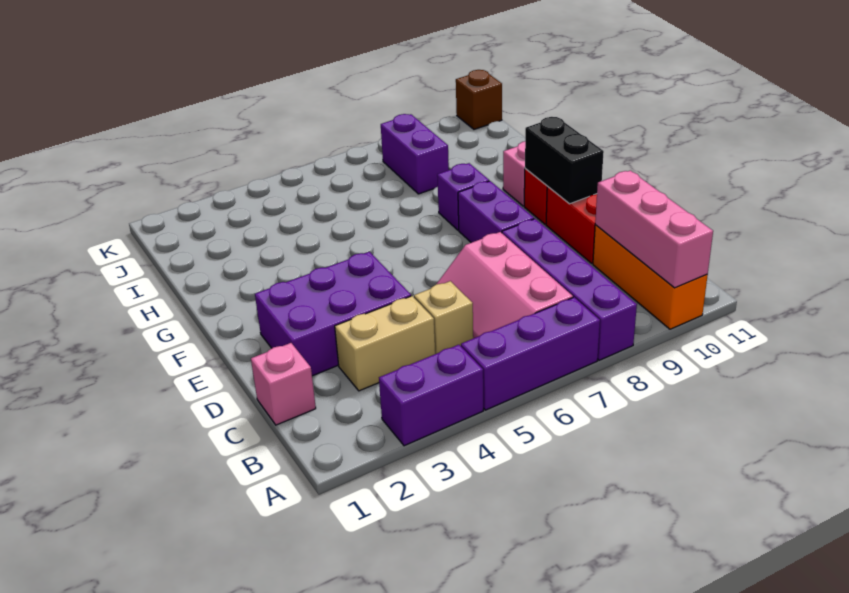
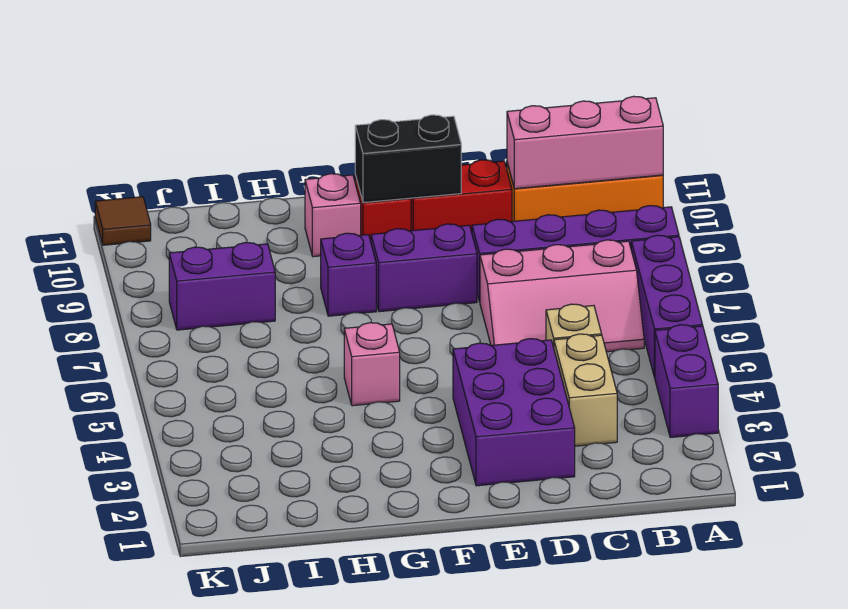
pink brick C1 level 1 -> pink brick G5 level 1
brown brick K11 level 1 -> brown tile K11 level 1

